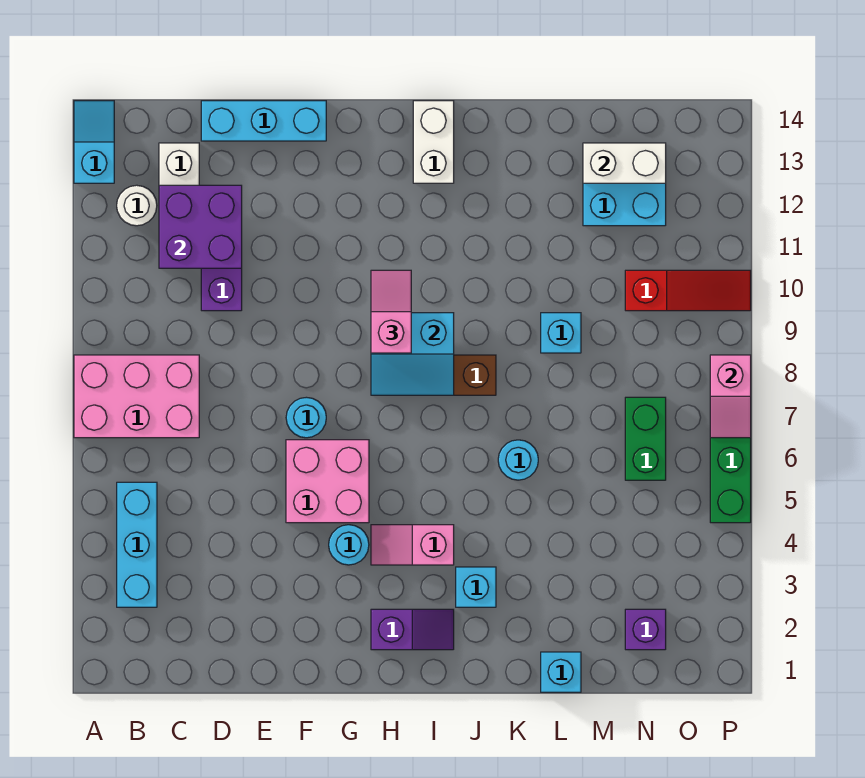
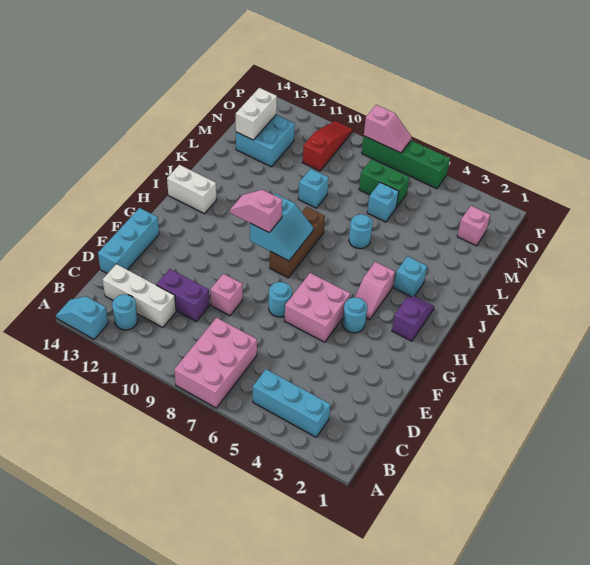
white round brick B12 level 1 -> cyan round brick B12 level 1
purple brick C11:D12 level 2 -> none
none -> pink brick E9 level 1
cyan brick L1 level 1 -> cyan brick M6 level 1
purple brick N2 level 1 -> pink brick N2 level 1

